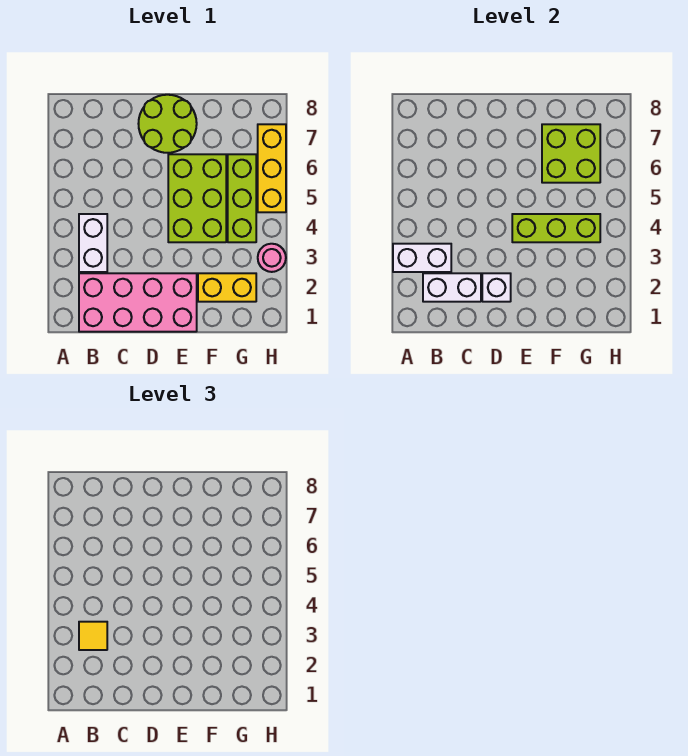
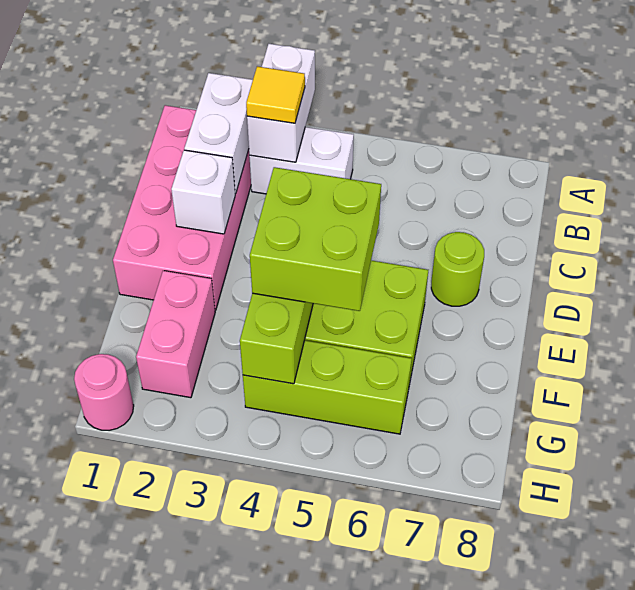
lime round brick D7:E8 level 1 -> lime round brick D7 level 1
yellow brick F2:G2 level 1 -> pink brick F2:G2 level 1
lime brick F6:G7 level 2 -> lime brick E4:F5 level 3
pink round brick H3 level 1 -> pink round brick H1 level 1
yellow brick H5:H7 level 1 -> none

